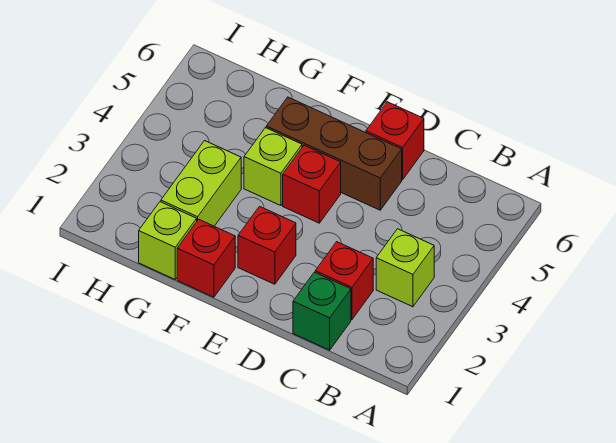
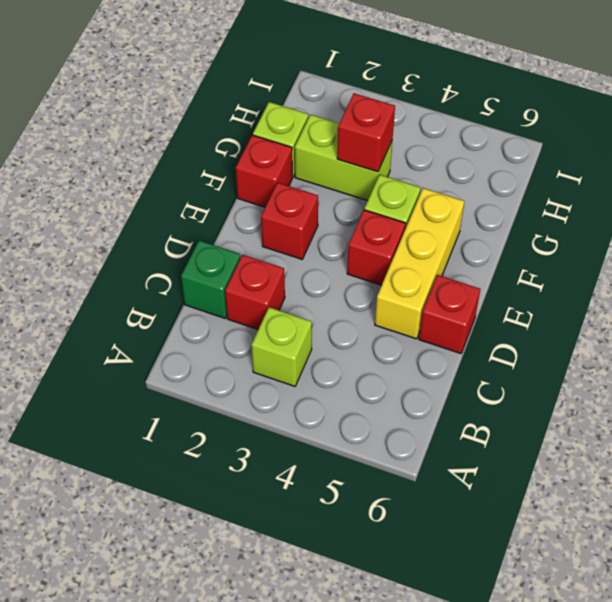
brown brick D5:F5 level 1 -> yellow brick D5:F5 level 1
none -> red brick G3 level 2

